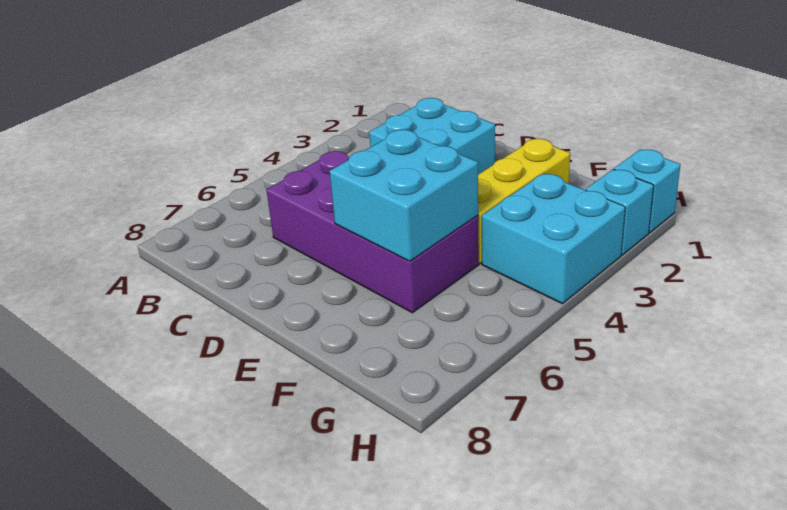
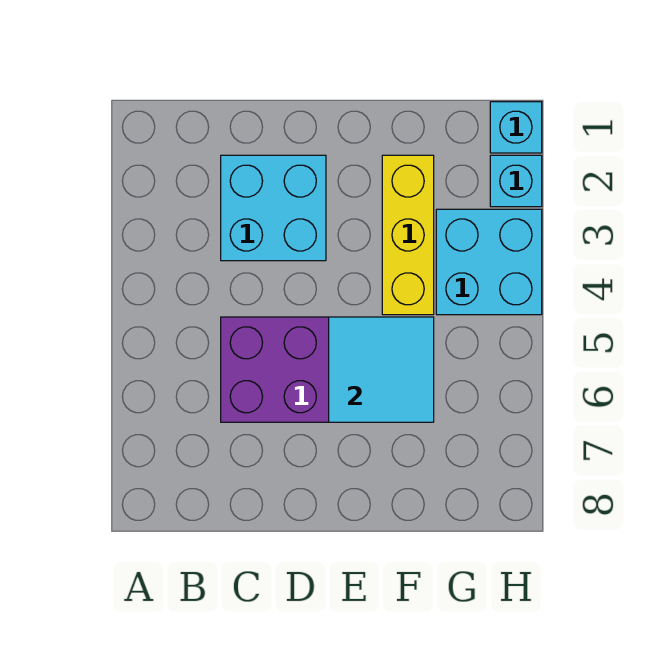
cyan brick E5:F6 level 2 -> cyan tile E5:F6 level 2

